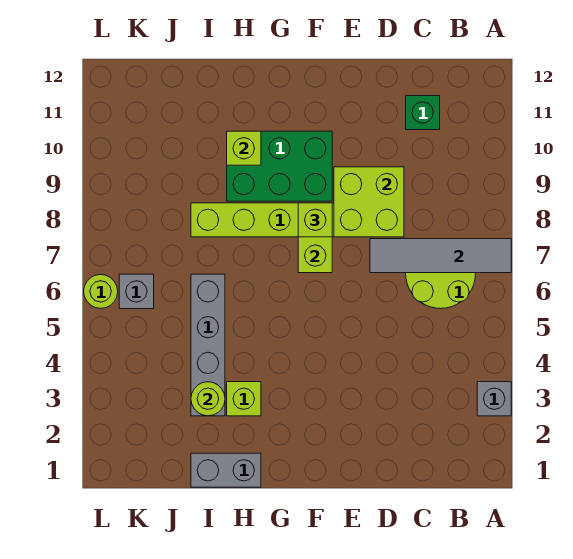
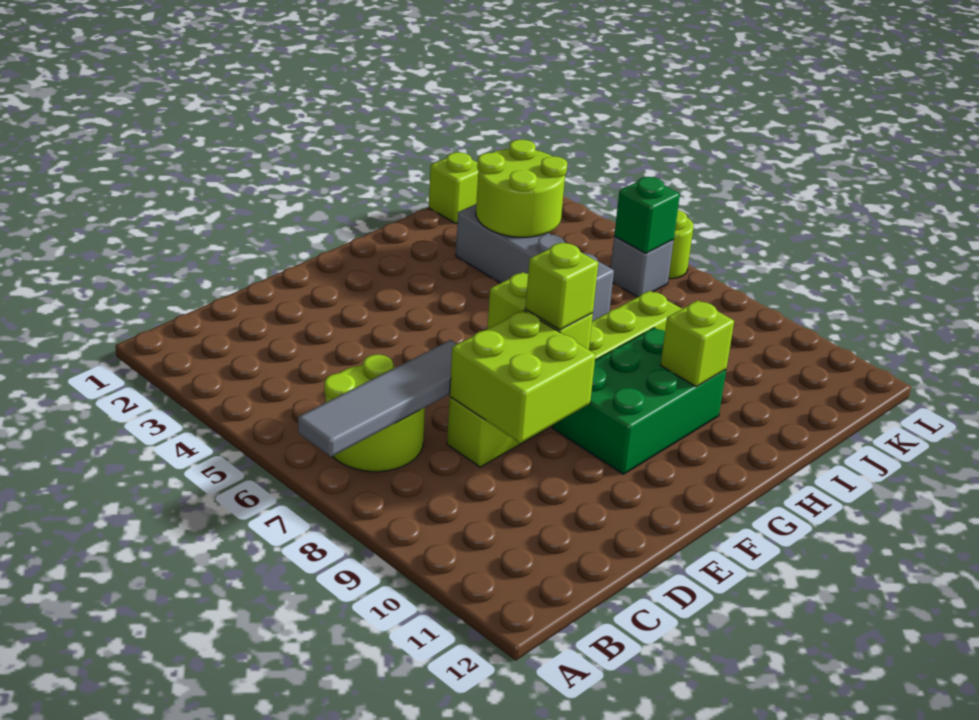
grey brick A3 level 1 -> none
green brick C11 level 1 -> green brick K6 level 2
grey brick H1:I1 level 1 -> none
lime brick H3 level 1 -> lime brick J1 level 1
lime round brick I3 level 2 -> lime round brick I3:J4 level 2

